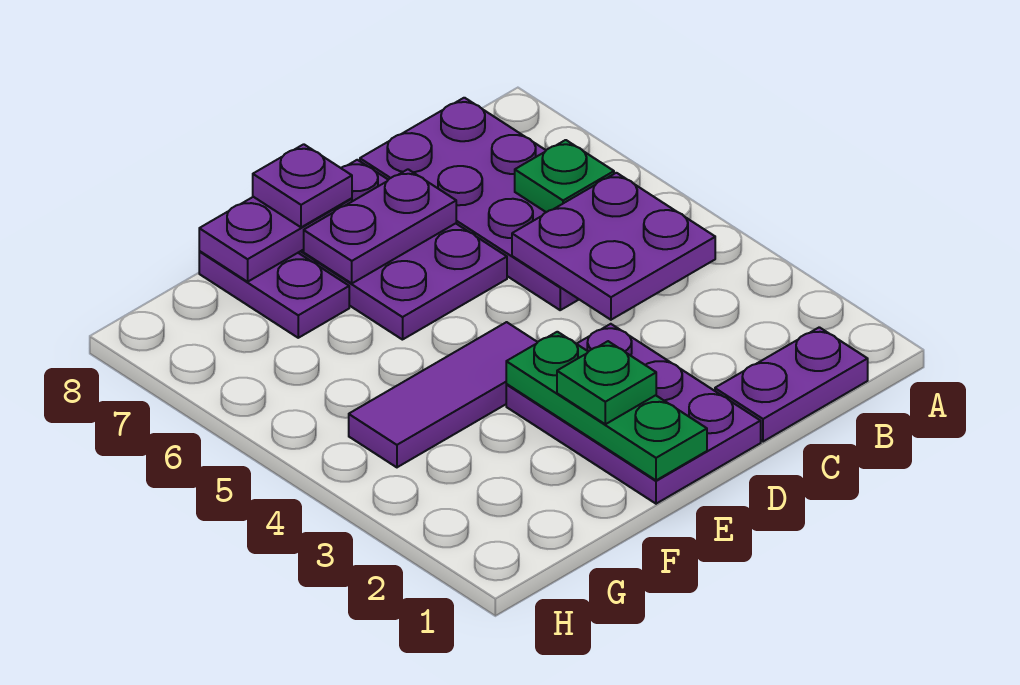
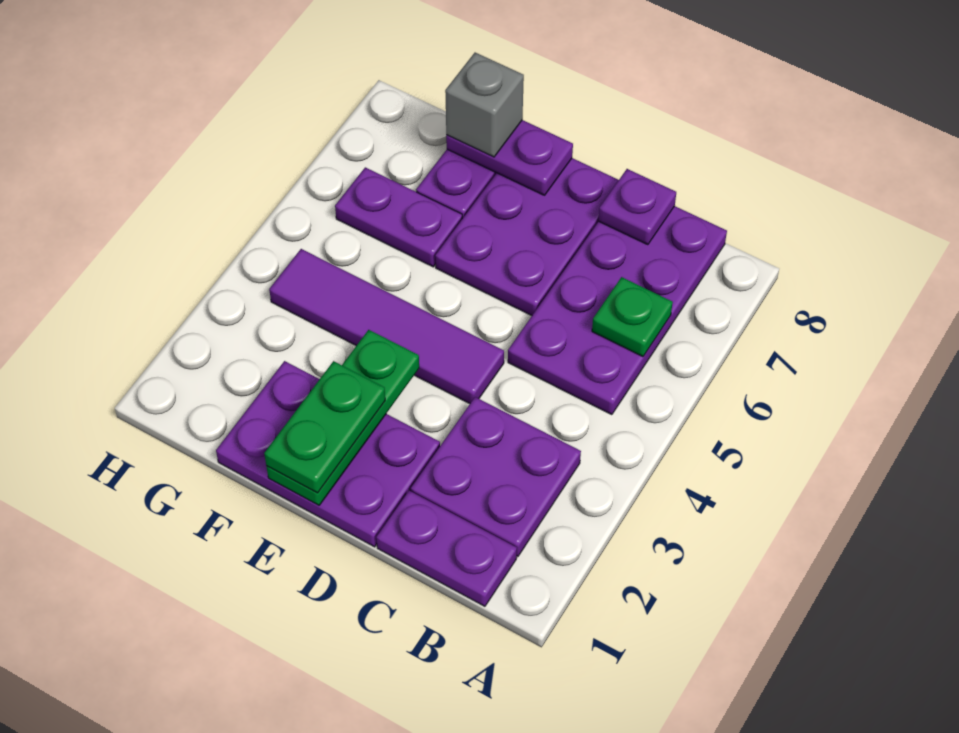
purple plate B4:C5 level 2 -> purple plate B2:C3 level 1
purple plate D1:E3 level 1 -> purple plate D1:F2 level 1
purple plate D7:E7 level 2 -> purple plate F6:G6 level 1
green plate E2 level 3 -> green plate E1:E2 level 3
purple tile E4:G4 level 1 -> purple tile D4:G4 level 1
purple plate E8 level 3 -> purple plate C8 level 2
none -> grey brick F8 level 3

